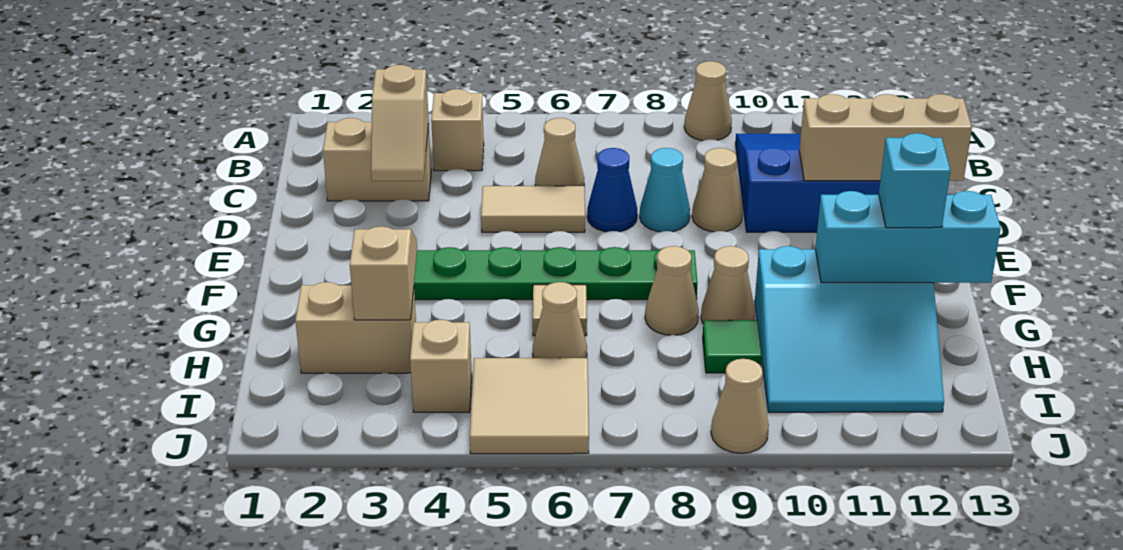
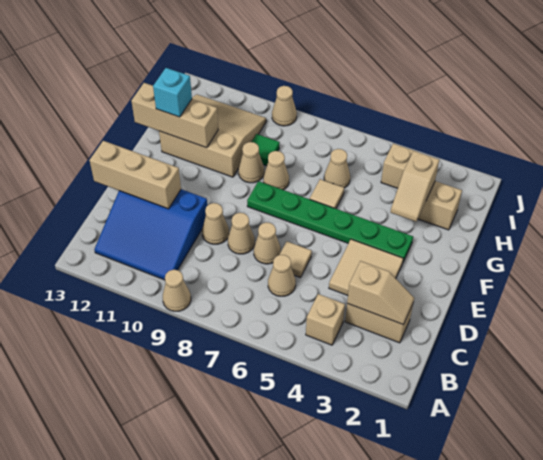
tan slope C3:D3 level 2 top C -> tan slope C2:C3 level 2 top 3
tan tile D5:D6 level 1 -> tan tile D6 level 1
blue cone D7 level 1 -> tan cone D7 level 1
cyan cone D8 level 1 -> tan cone D8 level 1
cyan slope G10:I12 level 1 top G -> tan slope G10:I12 level 1 top G
cyan brick G11:G13 level 2 -> tan brick G11:G13 level 2
tan tile I5:J6 level 1 -> tan tile D3:E4 level 1

